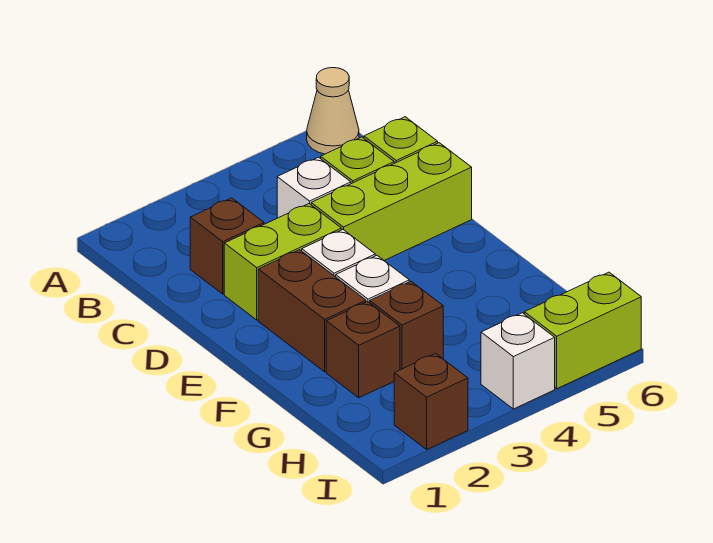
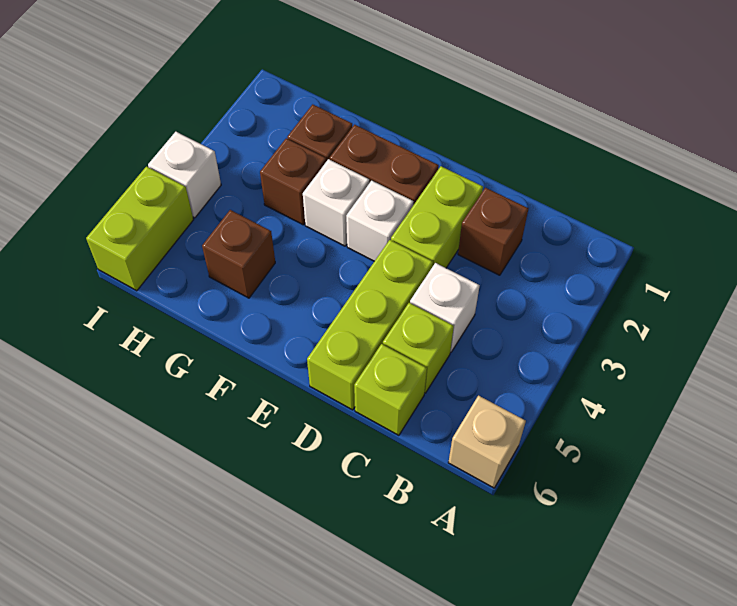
tan cone A6 level 1 -> tan brick A6 level 1
brown brick I2 level 1 -> brown brick G5 level 1

